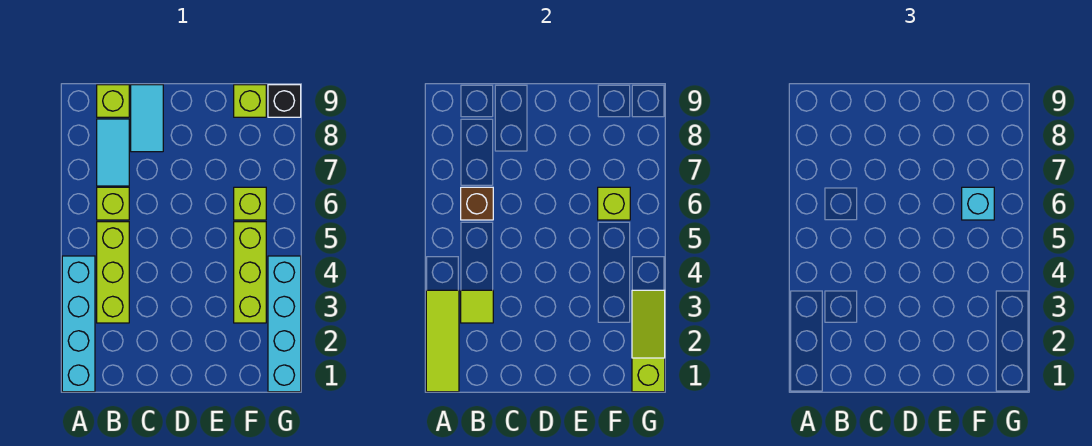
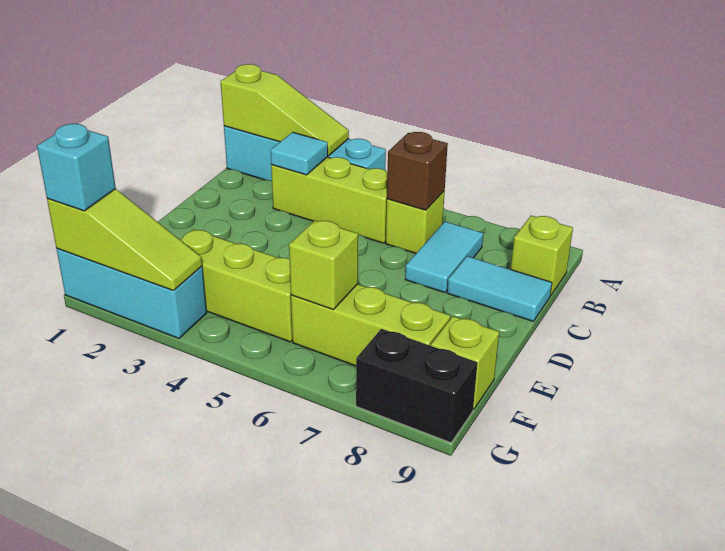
lime tile A1:A3 level 2 -> lime slope A1:A3 level 2 top 1
lime tile B3 level 2 -> cyan tile B3 level 2
cyan tile B7:B8 level 1 -> cyan tile B7:C7 level 1
lime brick F6 level 1 -> lime brick F6:F8 level 1
cyan brick F6 level 3 -> cyan brick G1 level 3
cyan brick G1:G4 level 1 -> cyan brick G1:G3 level 1
black brick G9 level 1 -> black brick G8:G9 level 1

